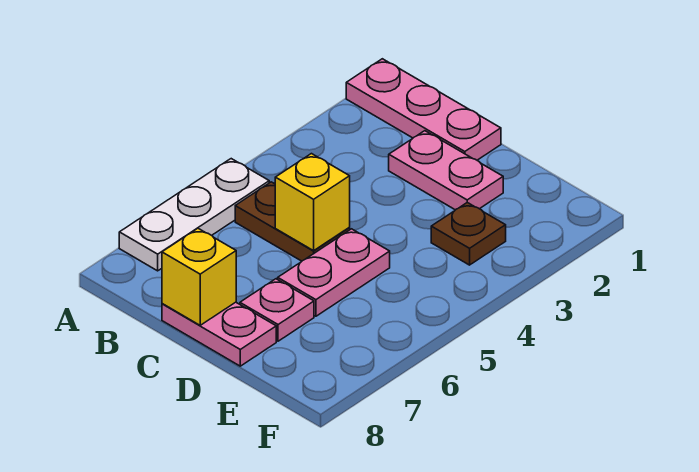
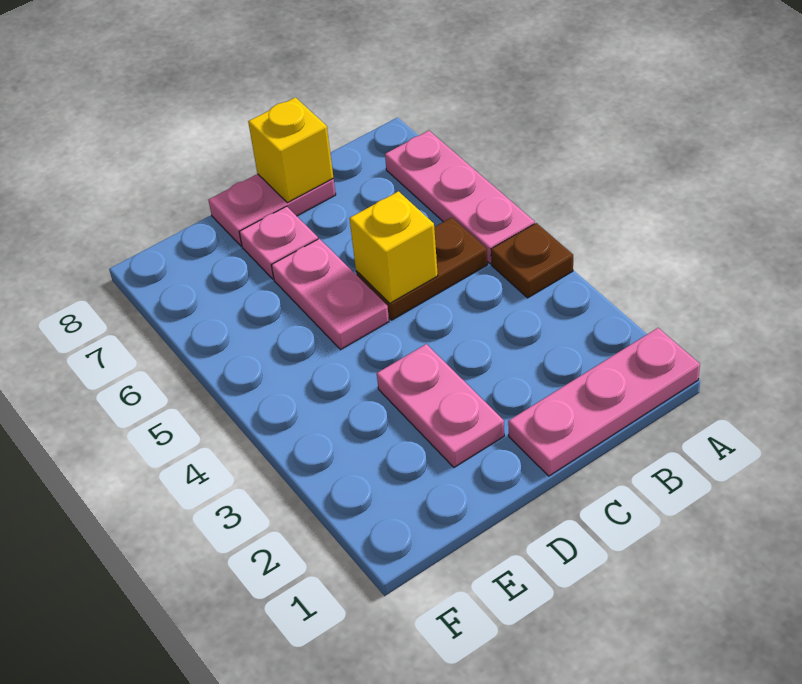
white plate A5:A7 level 1 -> pink plate A5:A7 level 1
pink plate C2:D2 level 1 -> pink plate D2:D3 level 1
brown plate E3 level 1 -> brown plate A4 level 1

